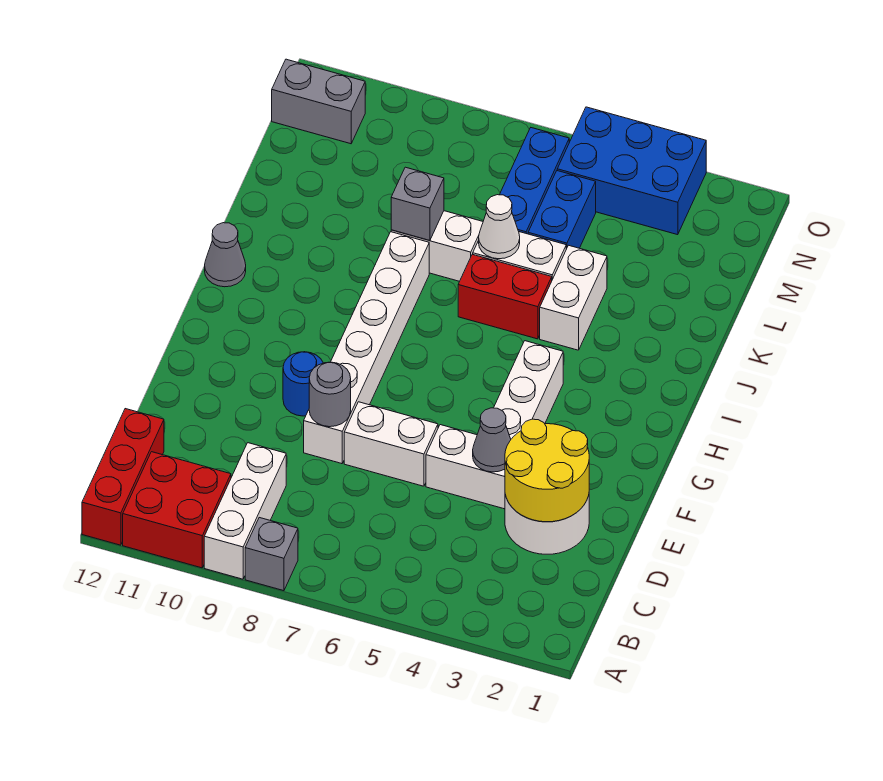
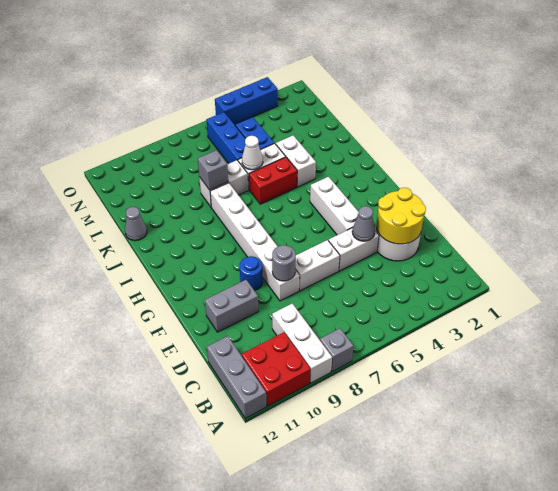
red brick A12:C12 level 1 -> grey brick A12:C12 level 1
grey cone I12 level 1 -> grey cone K12 level 1
blue brick N3:O5 level 1 -> blue brick O3:O5 level 1
grey brick N11:N12 level 1 -> grey brick E10:E11 level 1

